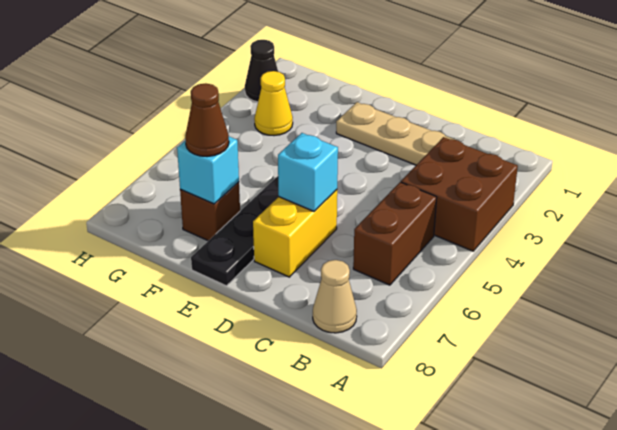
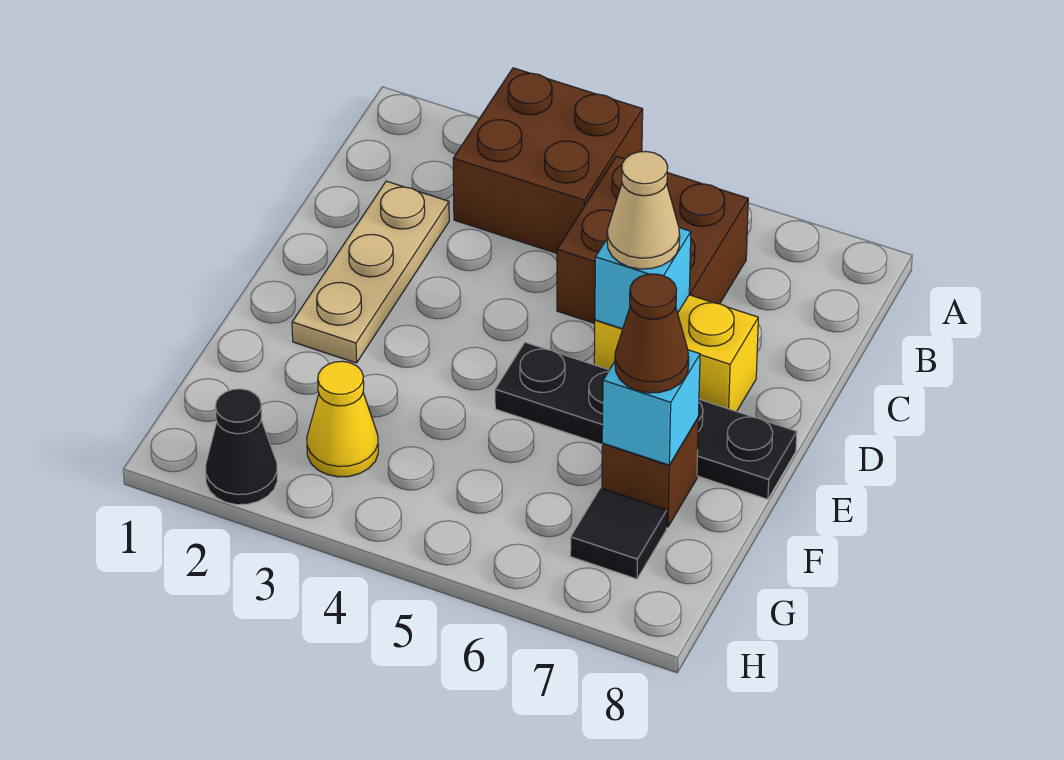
brown brick B5:B6 level 1 -> brown brick B5:C6 level 1
tan cone B8 level 1 -> tan cone D6 level 3
none -> black tile G7 level 1

